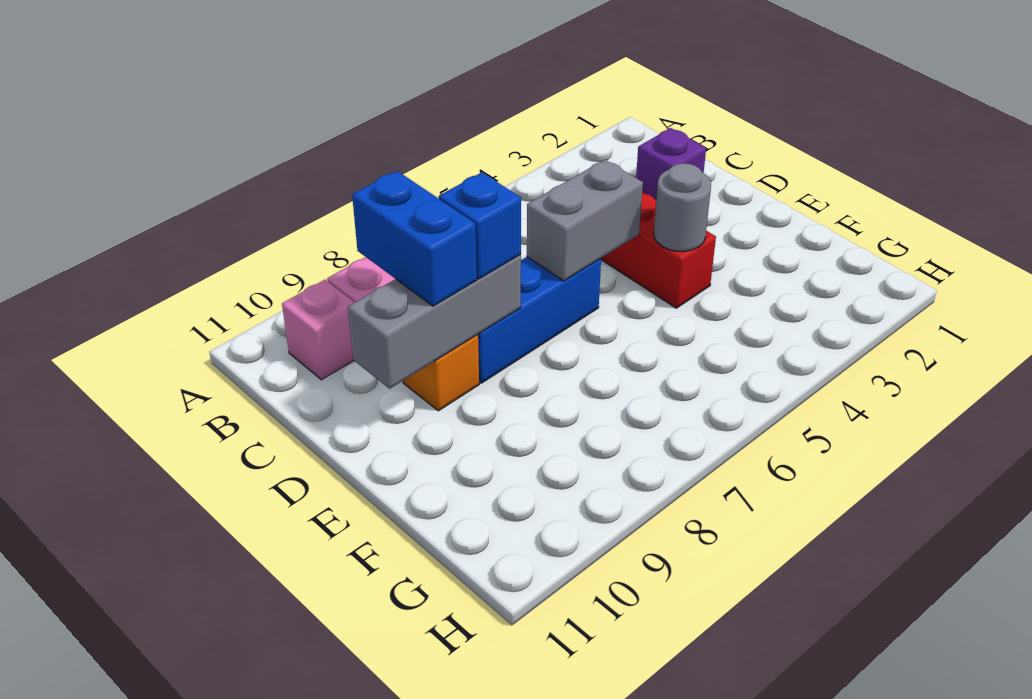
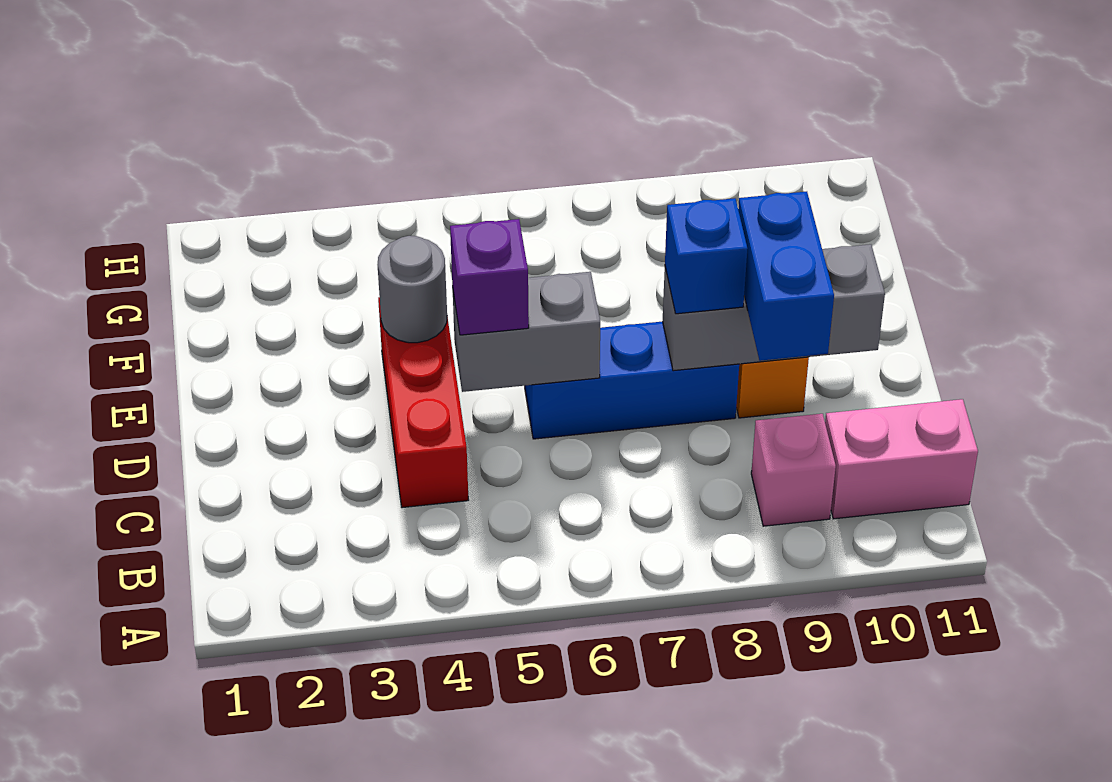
pink brick B10 level 1 -> pink brick B10:B11 level 1
purple brick C2 level 1 -> purple brick D5 level 3

